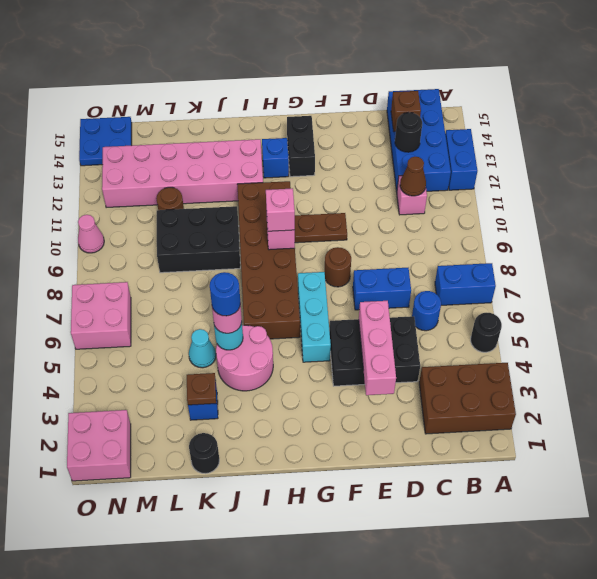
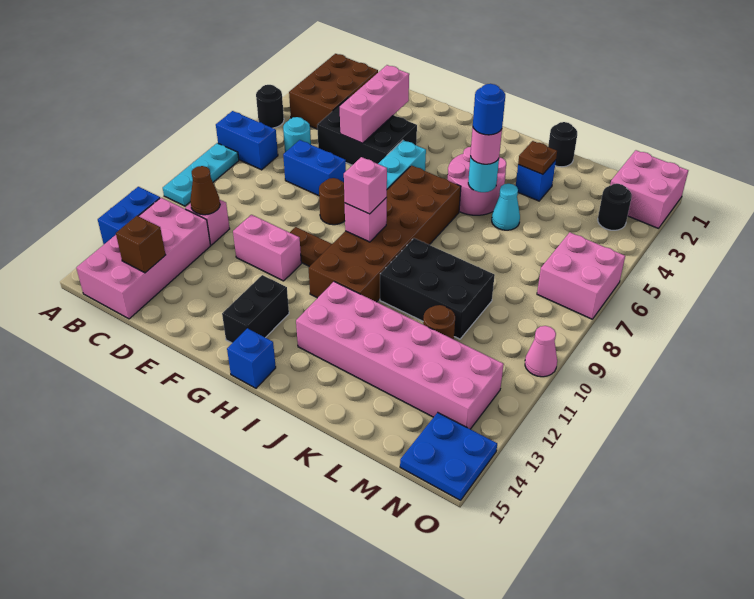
brown brick A2:C3 level 1 -> brown brick B2:C4 level 1
none -> cyan plate A8:A10 level 1
blue brick B12:C15 level 1 -> pink brick B12:C15 level 1
blue round brick C6 level 1 -> cyan round brick C6 level 1
black round brick C13 level 2 -> black round brick N3 level 1
none -> pink brick E11:F11 level 1
blue brick H13 level 1 -> blue brick H15 level 1

